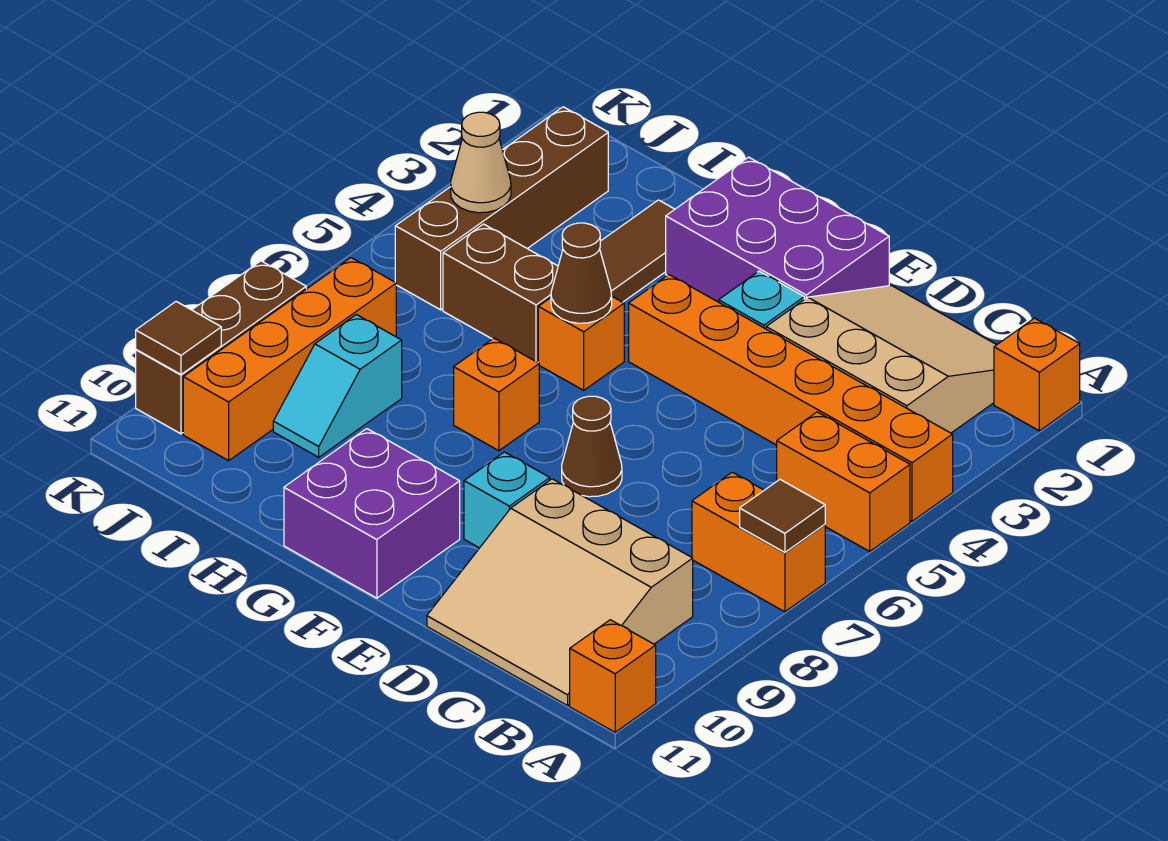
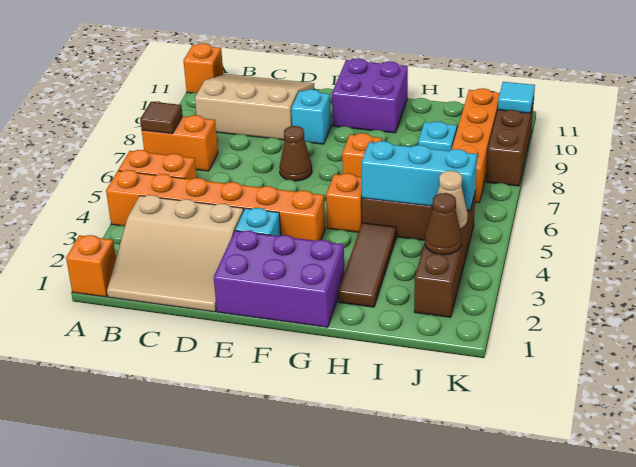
brown cone G5 level 2 -> brown cone J3 level 2
none -> cyan brick H5:J5 level 2
brown tile K10 level 2 -> cyan tile K10 level 2

